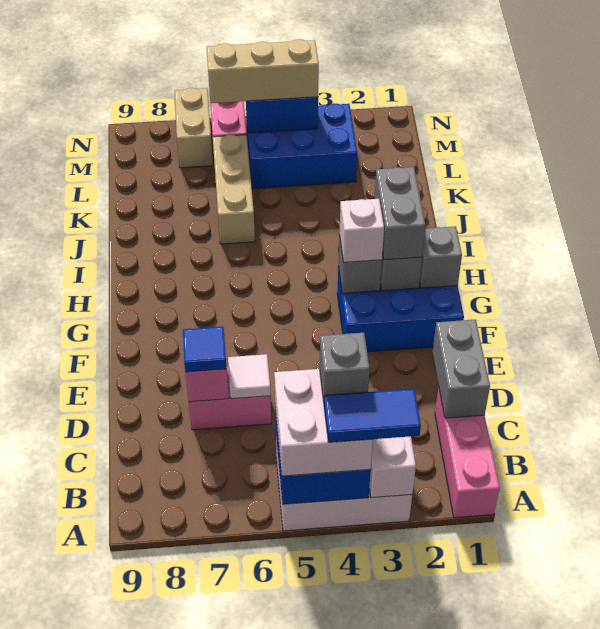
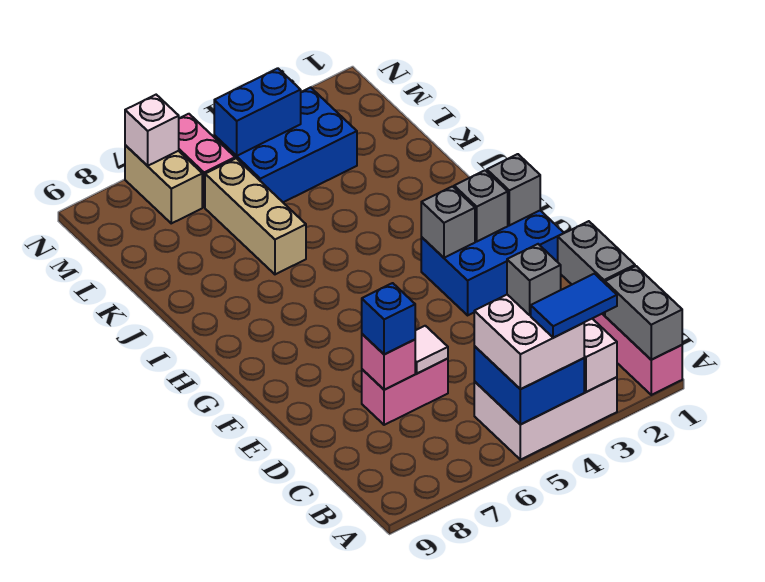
blue tile D7 level 3 -> blue brick D7 level 3
grey brick G2:H2 level 3 -> grey brick A1:B1 level 2
white brick G3 level 3 -> white brick N7 level 2
tan brick M4:M6 level 3 -> none

